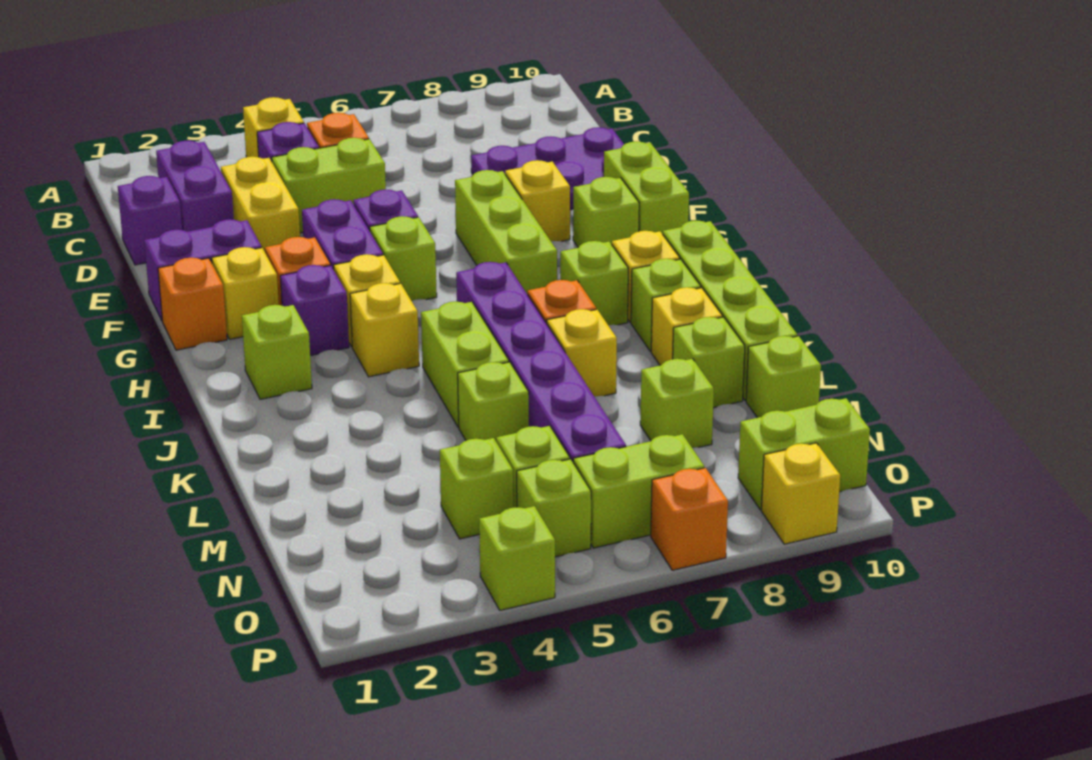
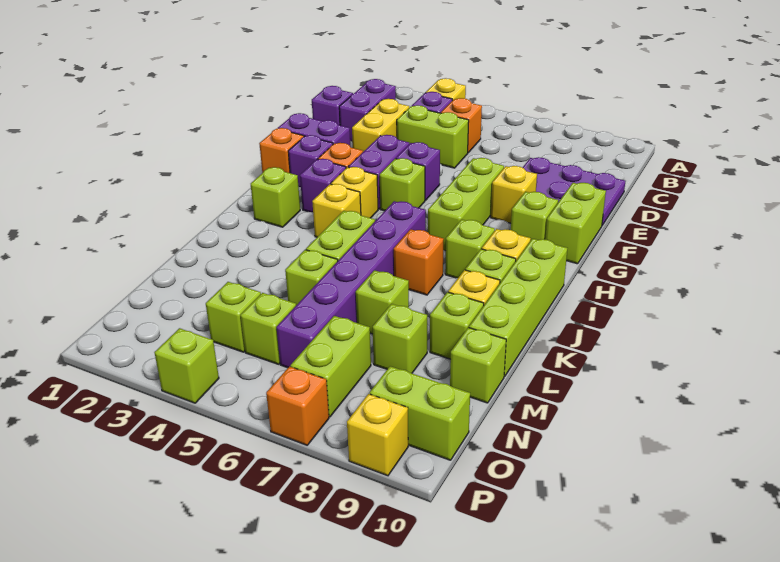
yellow brick G2 level 1 -> purple brick G2 level 1
yellow brick K7 level 1 -> none
lime brick O5 level 1 -> lime brick L7 level 1
lime brick O6:O7 level 1 -> lime brick N7:O7 level 1

